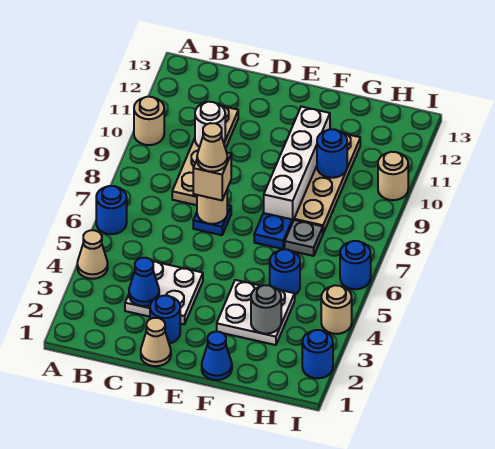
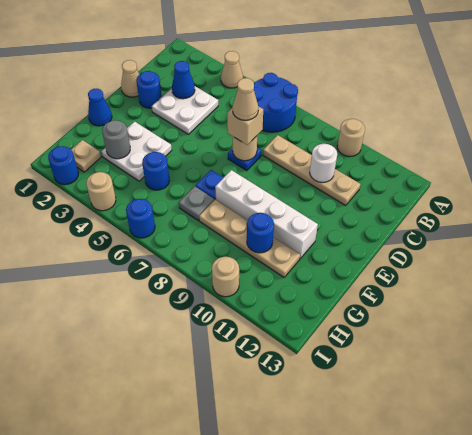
blue round brick A6 level 1 -> blue round brick A6:B7 level 1
none -> tan plate H2 level 1

